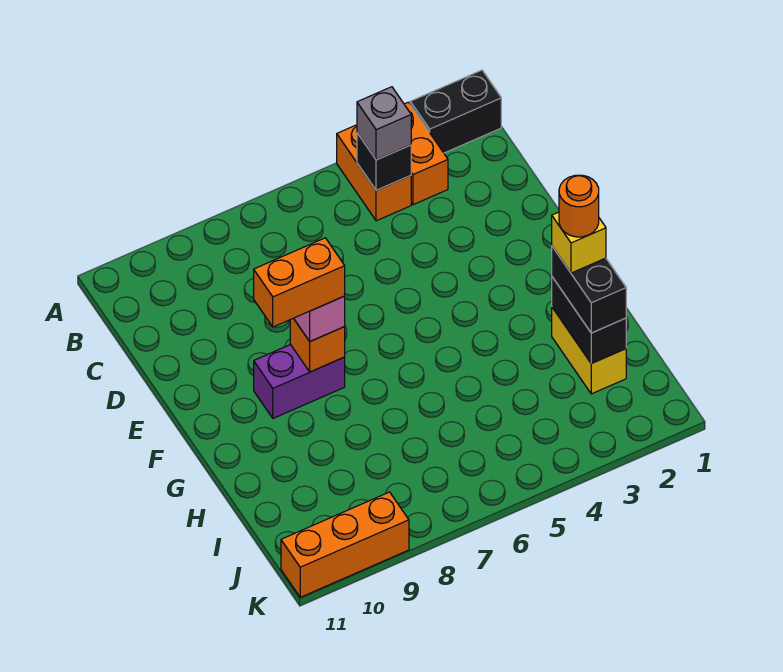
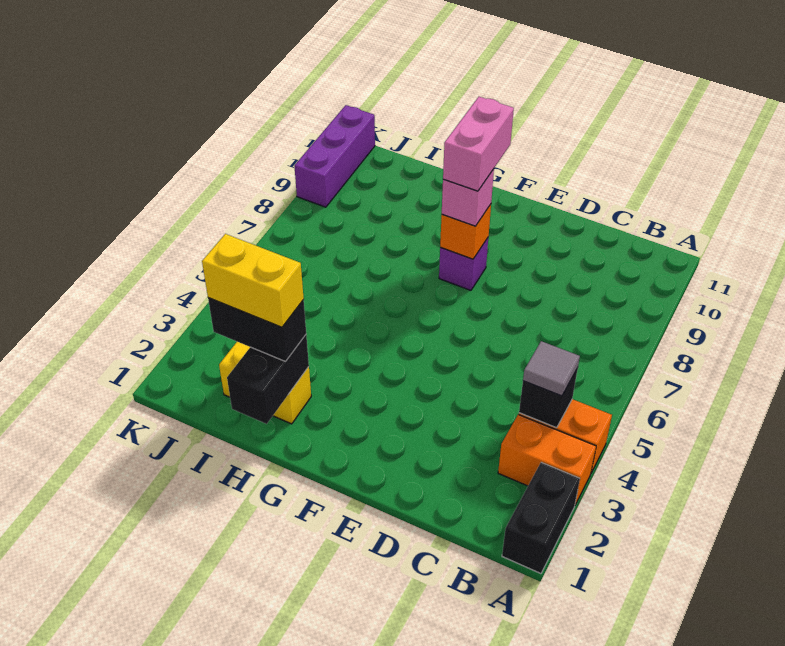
grey brick B4 level 3 -> grey tile B4 level 3
purple brick F8:F9 level 1 -> purple brick F8 level 1
orange brick F8:F9 level 4 -> pink brick F8:F9 level 4
black brick H2:I2 level 2 -> black brick H1:H2 level 2
yellow brick H2 level 4 -> yellow brick H2:I2 level 4
orange round brick H2 level 5 -> none
orange brick K9:K11 level 1 -> purple brick K9:K11 level 1

